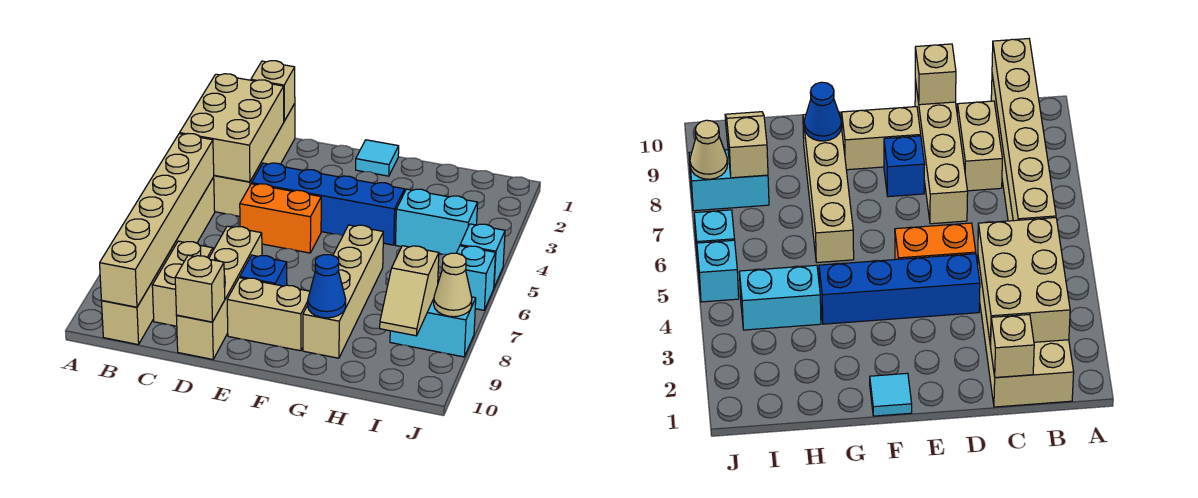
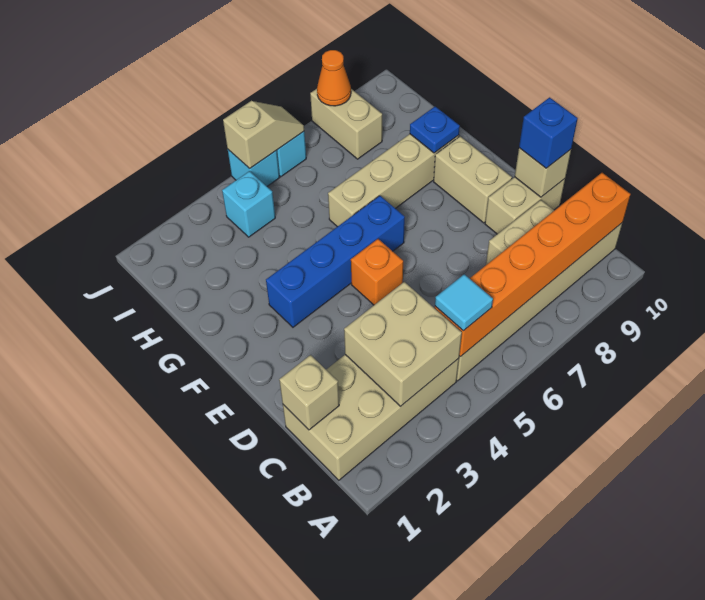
tan brick B2:C4 level 2 -> tan brick B3:C4 level 2
tan brick B5:B10 level 2 -> orange brick B5:B10 level 2
blue brick D4:G4 level 1 -> blue brick F3:F6 level 1
orange brick D5:E5 level 1 -> orange brick E5 level 1
tan brick D7:D10 level 1 -> tan brick D9:D10 level 1
blue brick E8 level 1 -> blue brick D10 level 3
cyan tile F1 level 1 -> cyan tile B5 level 3
blue cone G9 level 2 -> blue plate G9 level 2
cyan brick H4:I4 level 1 -> cyan brick I4 level 1
cyan brick I8:J8 level 1 -> tan brick I8:J8 level 1
tan slope I8:I9 level 2 top 8 -> tan slope J5:J6 level 2 top 5
tan cone J8 level 2 -> orange cone J8 level 2

